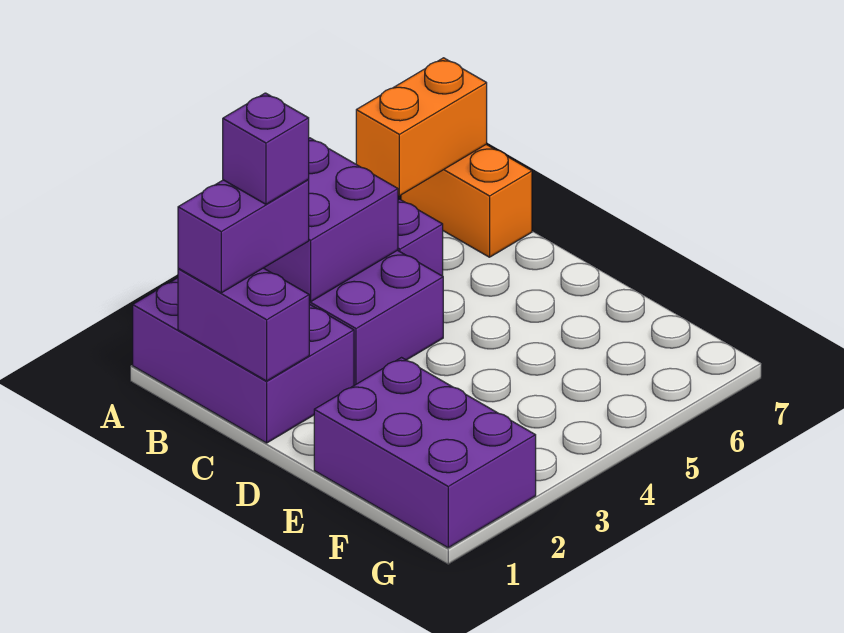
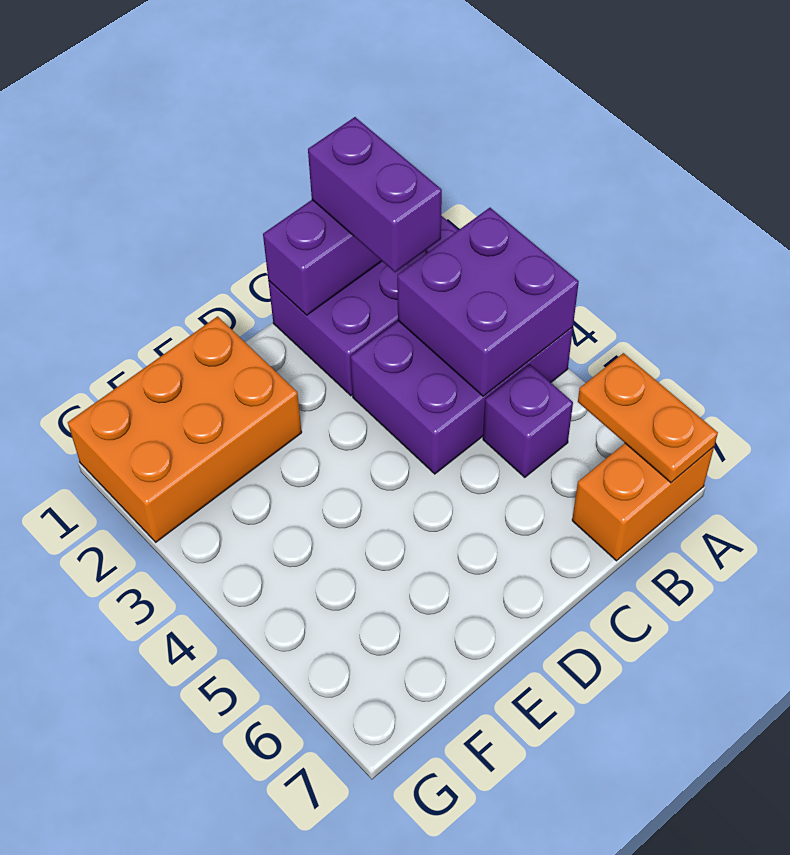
orange brick A6:A7 level 2 -> orange plate A6:A7 level 2
purple brick B2 level 4 -> none
purple brick E1:G2 level 1 -> orange brick E1:G2 level 1

